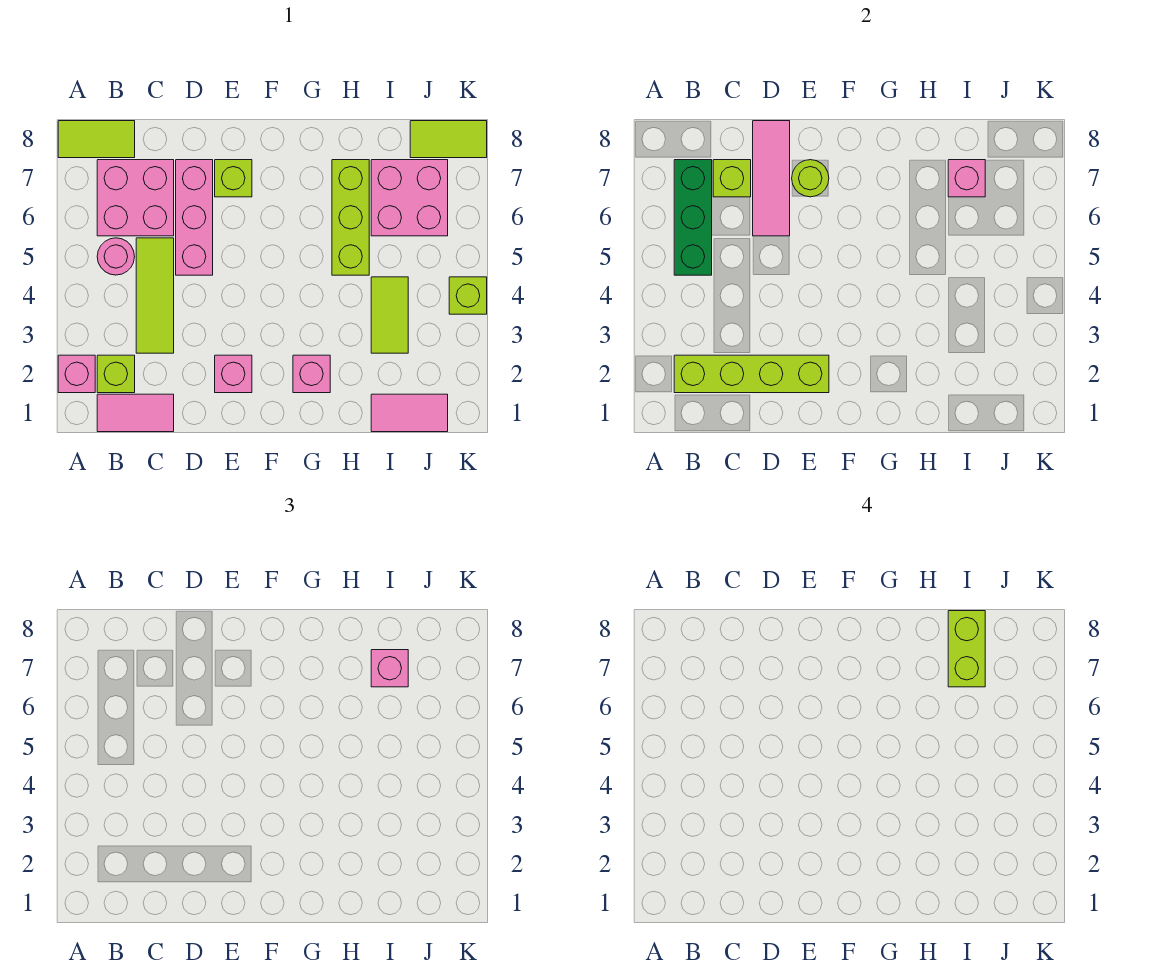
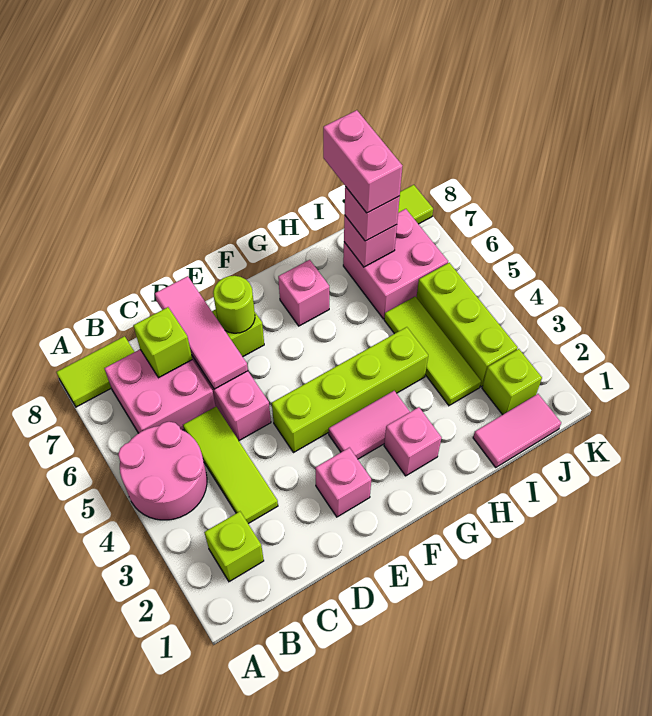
pink brick A2 level 1 -> pink brick G7 level 1
pink tile B1:C1 level 1 -> pink tile F3:G3 level 1
lime brick B2:E2 level 2 -> lime brick E4:H4 level 1
pink round brick B5 level 1 -> pink round brick A4:B5 level 1
green brick B5:B7 level 2 -> none
lime brick H5:H7 level 1 -> lime brick J3:J5 level 1
lime tile I3:I4 level 1 -> lime tile I3:I5 level 1
lime brick I7:I8 level 4 -> pink brick I7:I8 level 4
lime brick K4 level 1 -> lime brick J2 level 1

